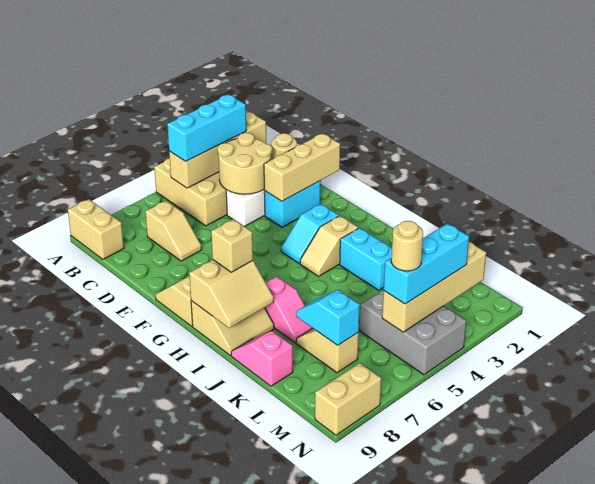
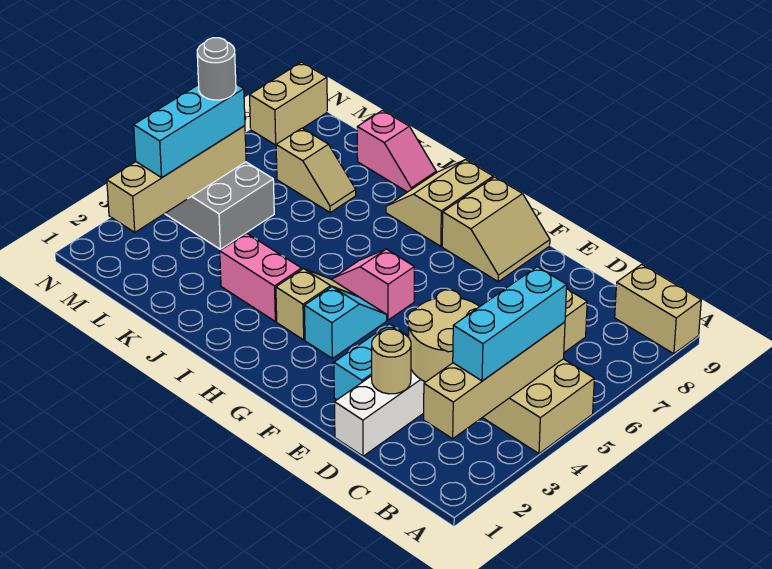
tan brick E1:E3 level 2 -> none
tan slope H8:I9 level 2 top H -> none
tan brick H8 level 3 -> none
cyan brick I3:J3 level 1 -> pink brick I3:J3 level 1
pink slope I7:J7 level 1 top I -> pink slope G5:H5 level 1 top G
cyan slope K7:L7 level 2 top L -> none
tan round brick M5 level 4 -> grey round brick M5 level 4

